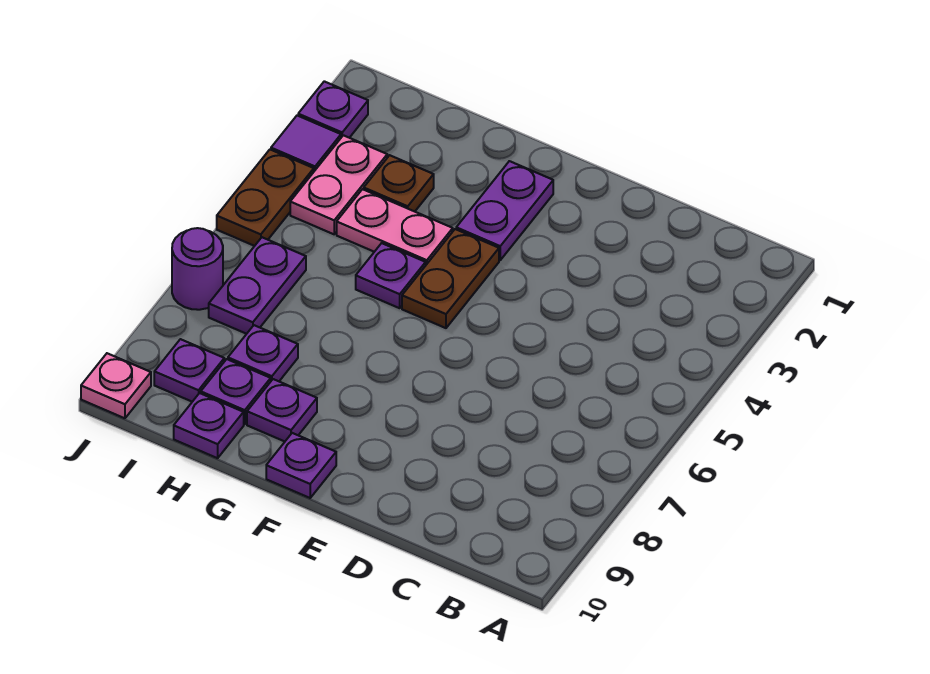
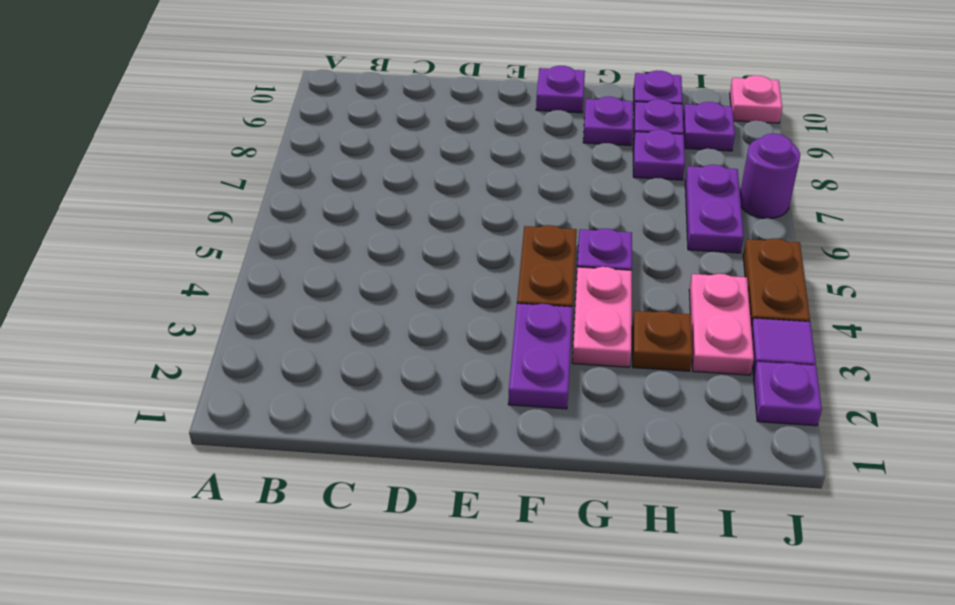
pink plate G4:H4 level 1 -> pink plate G3:G4 level 1

